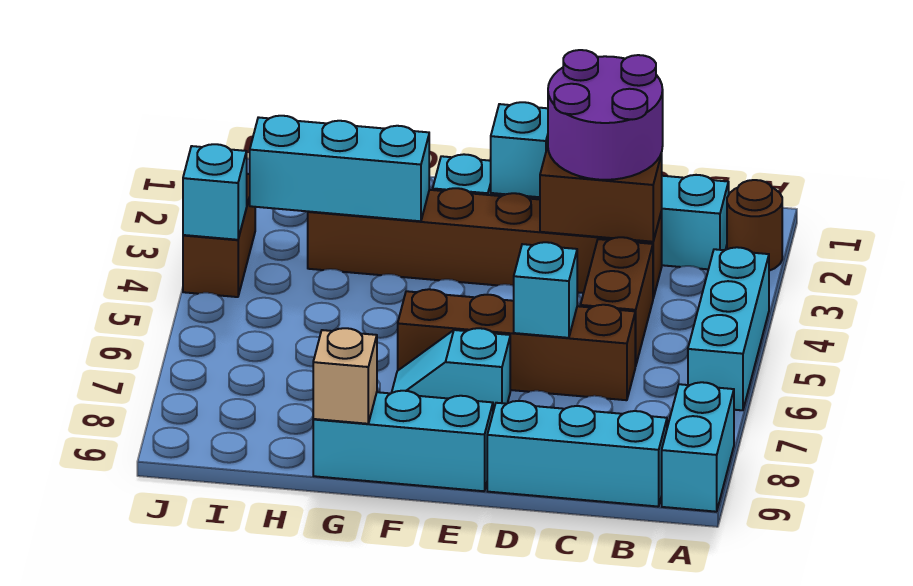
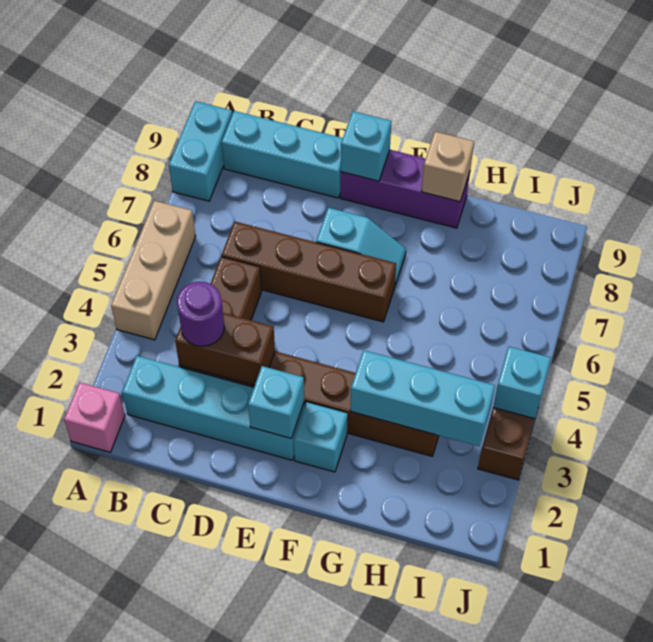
none -> pink brick A1 level 1
brown round brick A2 level 1 -> none
cyan brick A4:A6 level 1 -> tan brick A4:A6 level 1
purple round brick C2:D3 level 3 -> purple round brick C3 level 3
cyan brick D6 level 2 -> cyan brick E9 level 2
cyan brick E9:G9 level 1 -> purple brick E9:G9 level 1

